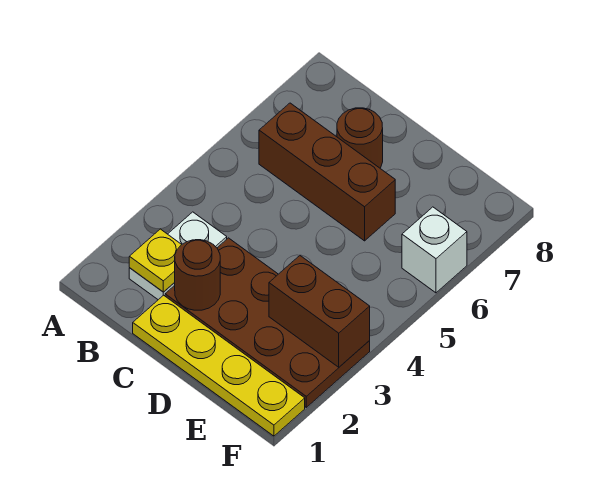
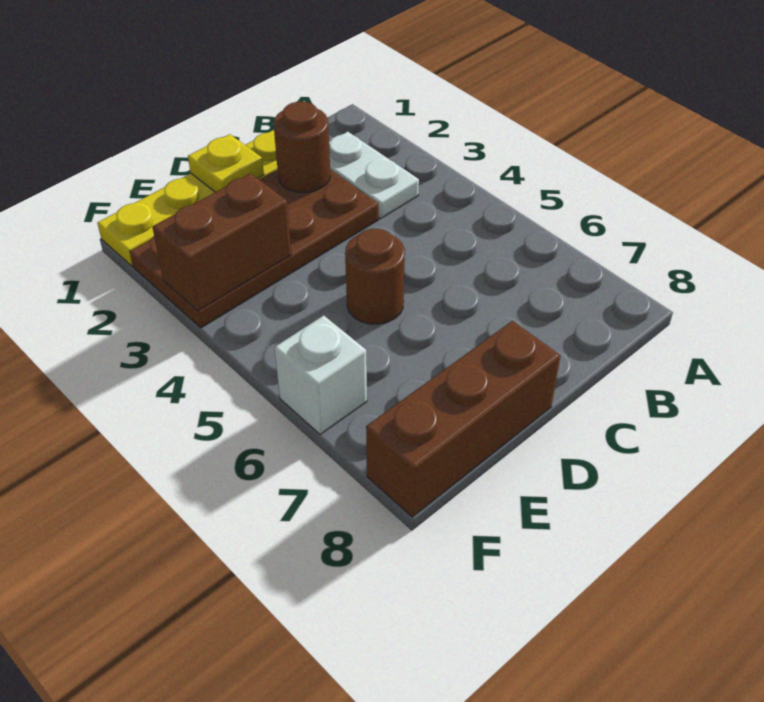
yellow plate B2 level 2 -> yellow plate D1 level 2
brown brick B6:D6 level 1 -> brown brick D8:F8 level 1
brown round brick C7 level 1 -> brown round brick D5 level 1

